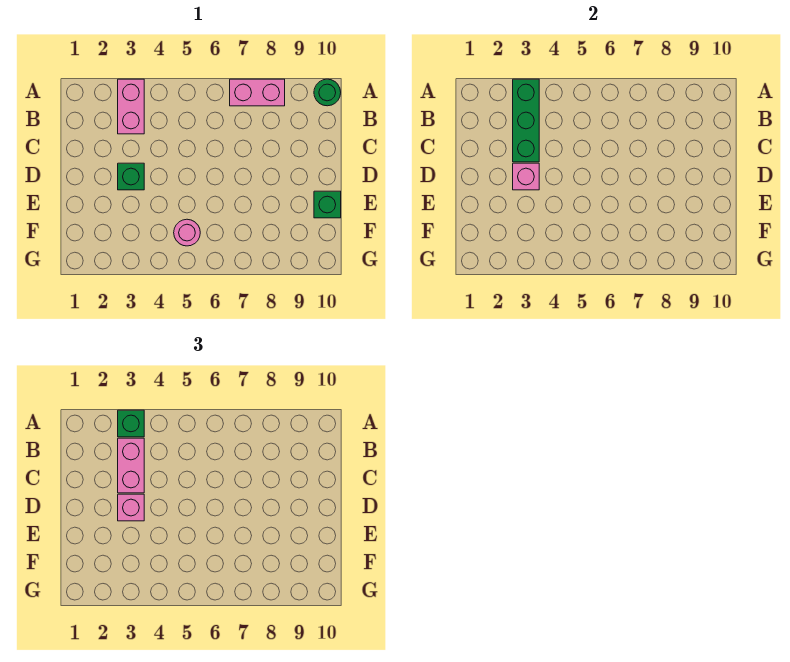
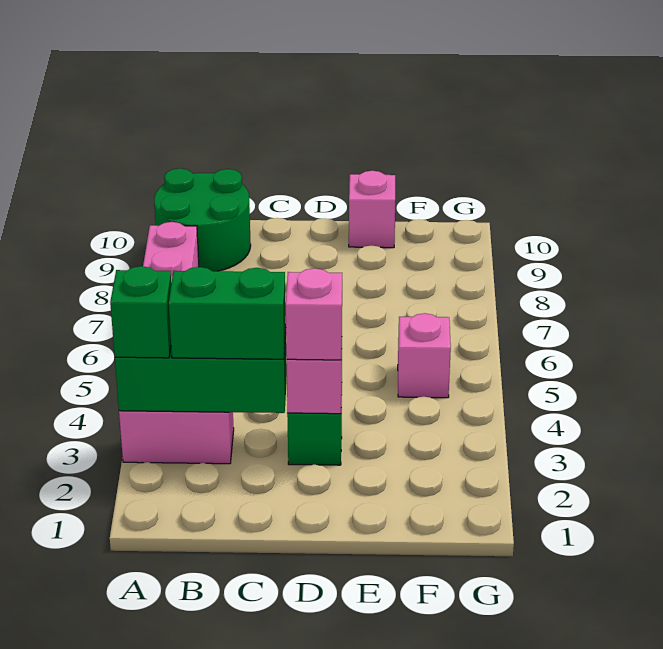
green round brick A10 level 1 -> green round brick A9:B10 level 1
pink brick B3:C3 level 3 -> green brick B3:C3 level 3
green brick E10 level 1 -> pink brick E10 level 1
pink round brick F5 level 1 -> pink brick F5 level 1

